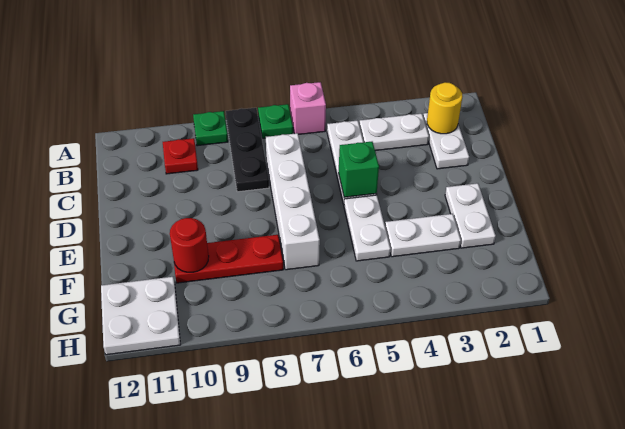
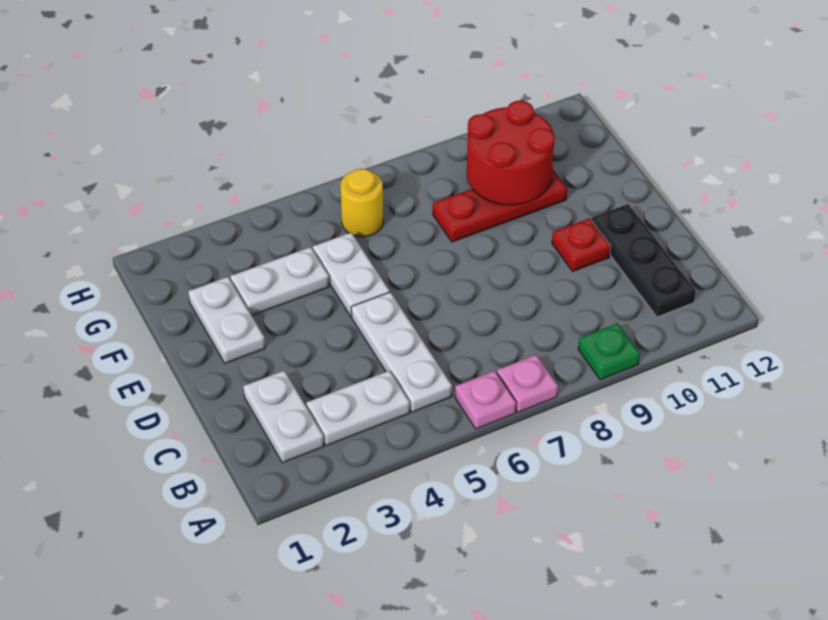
pink brick A6 level 1 -> pink plate A6 level 1
green plate A7 level 1 -> pink plate A7 level 1
black plate A8:C8 level 1 -> black plate B11:D11 level 1
yellow round brick B2 level 2 -> yellow round brick G6 level 1
red plate B10 level 1 -> red plate D10 level 1
white brick C7:F7 level 1 -> none
green brick D5 level 2 -> none
red round brick F10 level 2 -> red round brick F9:G10 level 2
white plate G11:H12 level 1 -> none

